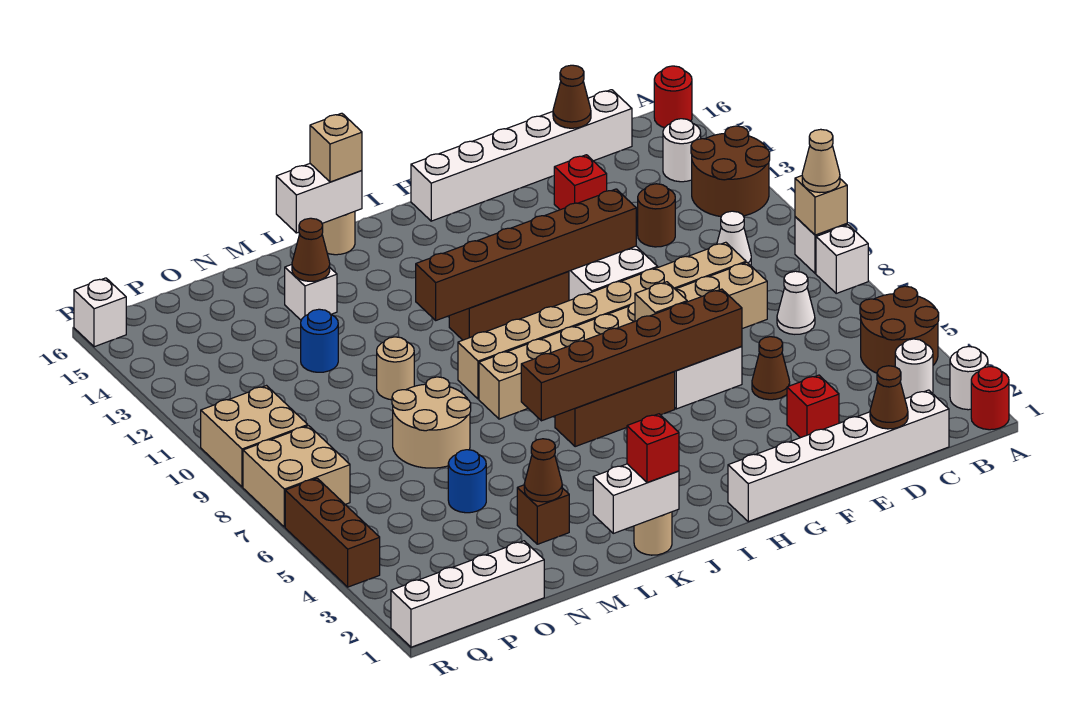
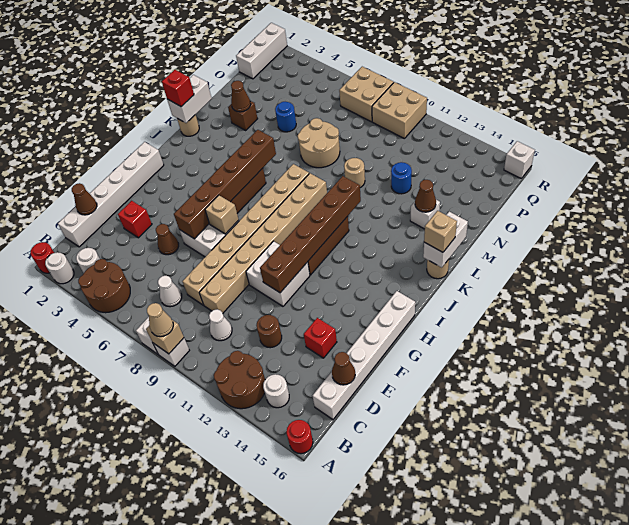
white brick O1:R1 level 1 -> white brick P1:R1 level 1
brown brick R4:R6 level 1 -> none

